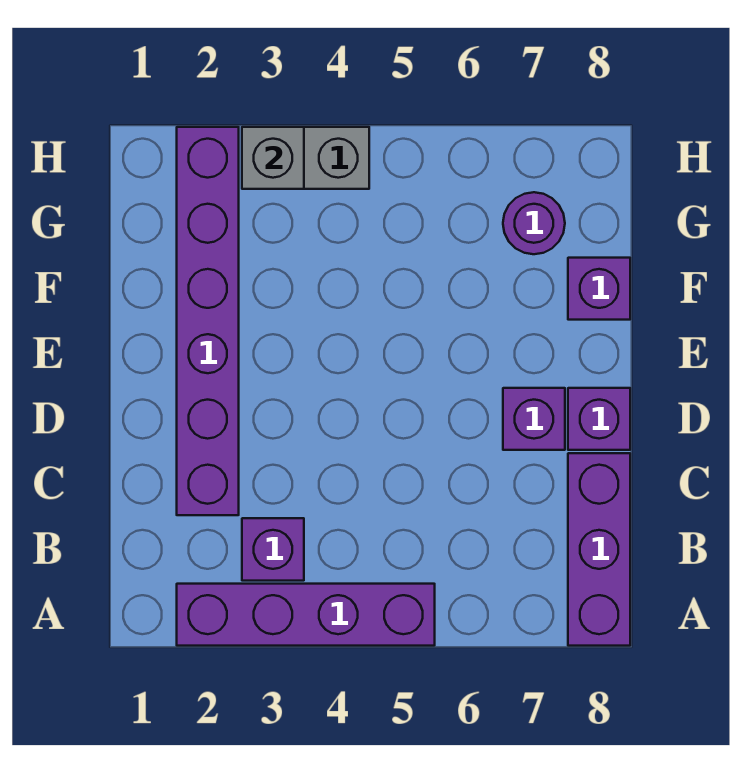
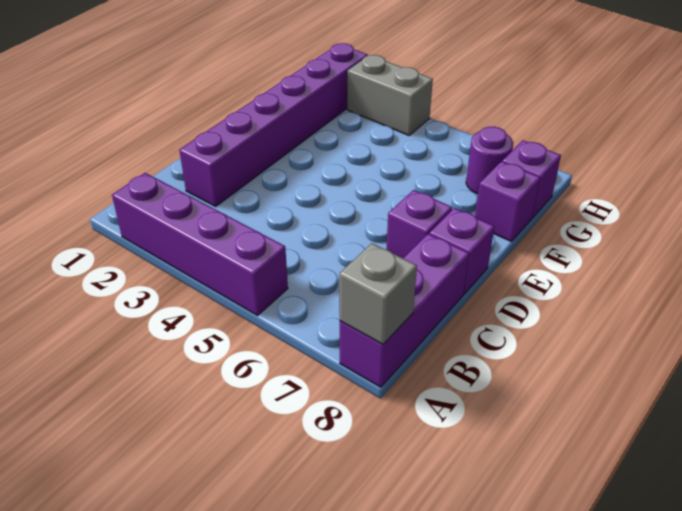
purple brick B3 level 1 -> purple brick G8 level 1
grey brick H3 level 2 -> grey brick A8 level 2

